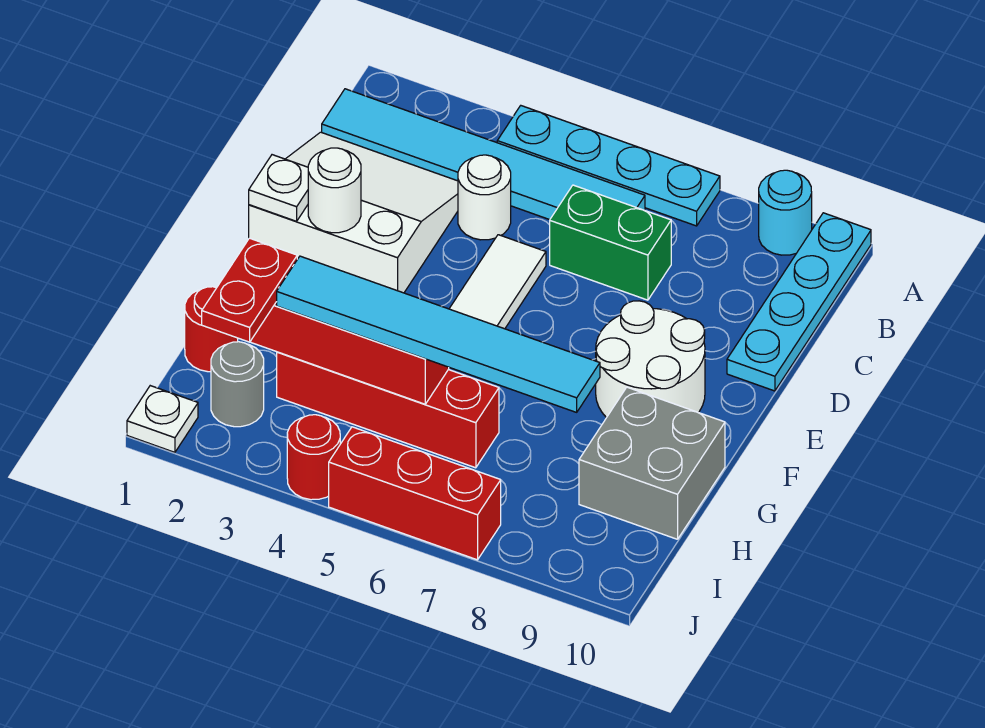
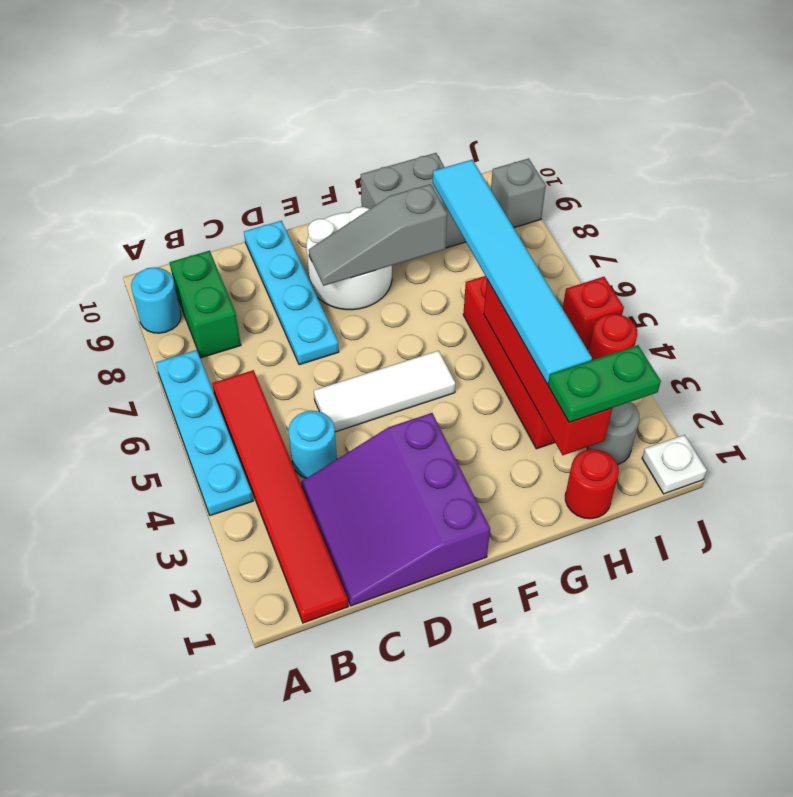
cyan plate A10:D10 level 1 -> cyan plate D7:D10 level 1
cyan tile B1:B6 level 1 -> red tile B1:B6 level 1
white slope C1:E3 level 1 top E -> purple slope C1:E3 level 1 top E
white round brick C4 level 1 -> cyan round brick C4 level 1
green brick C6:C7 level 1 -> green brick B8:B9 level 1
white plate E1 level 2 -> none
white round brick E2 level 2 -> none
none -> grey slope E8:G8 level 2 top G
red plate H2:I2 level 3 -> green plate H2:I2 level 3
red brick J5:J7 level 1 -> red brick J5 level 1
none -> grey brick J9 level 1

